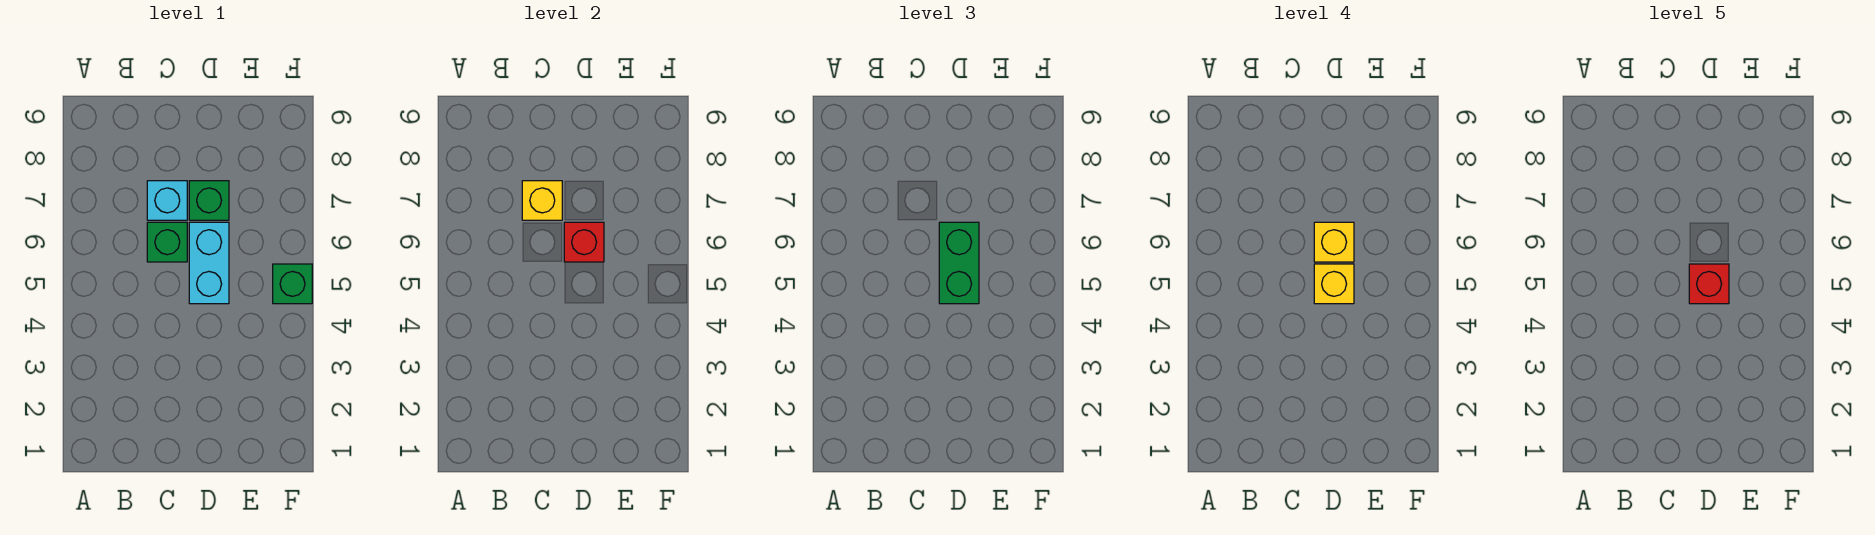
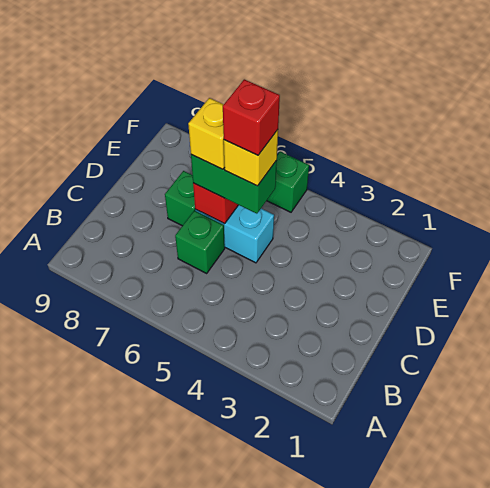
cyan brick C7 level 1 -> none
yellow brick C7 level 2 -> none

